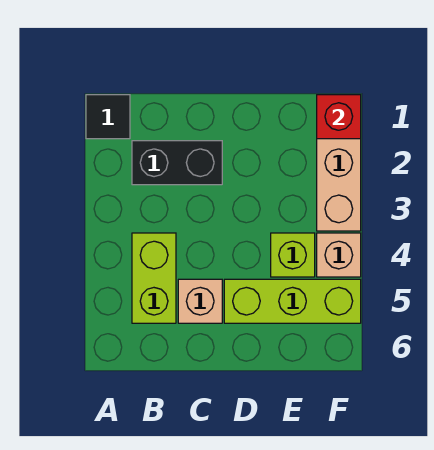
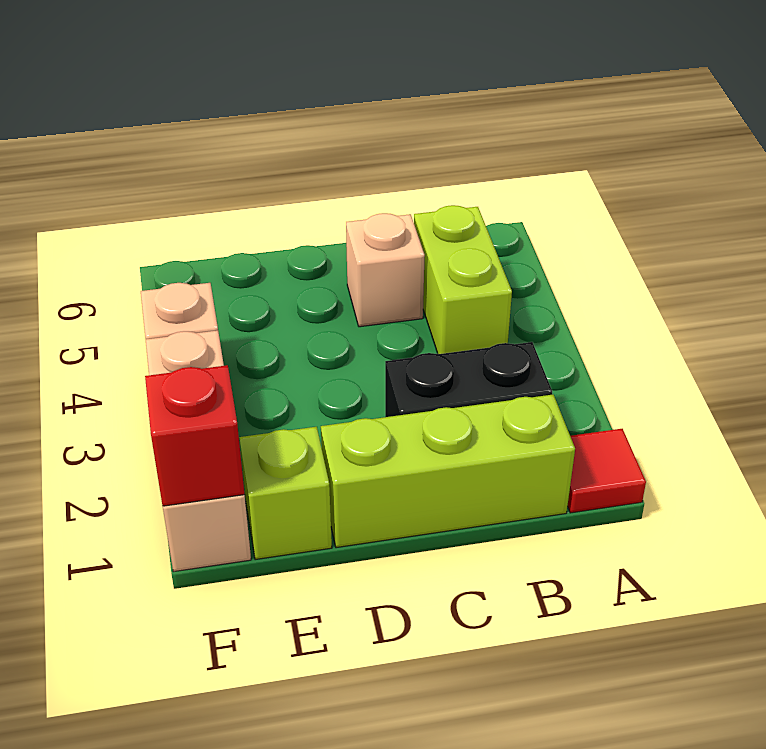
black tile A1 level 1 -> red tile A1 level 1
lime brick D5:F5 level 1 -> lime brick B1:D1 level 1
lime brick E4 level 1 -> lime brick E1 level 1

